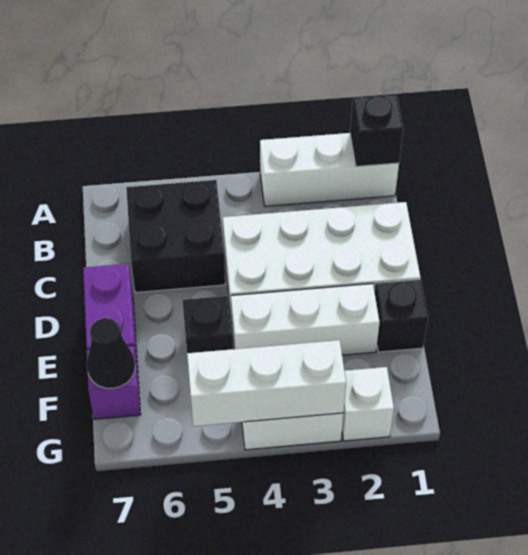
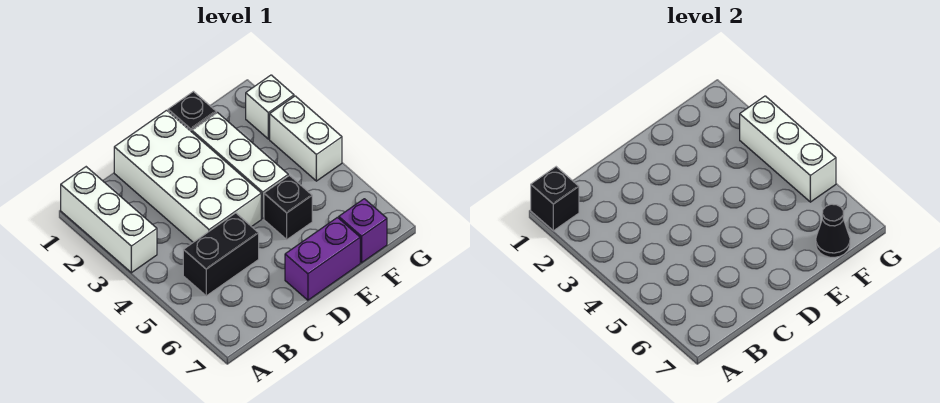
black brick B5:C6 level 1 -> black brick B5:C5 level 1

